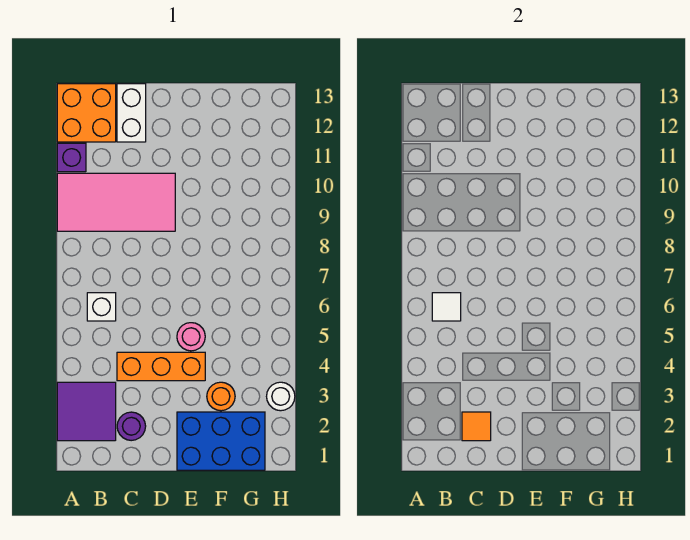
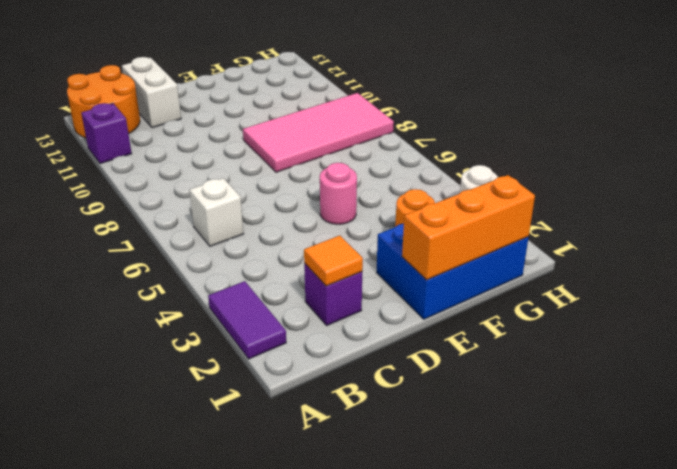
purple tile A2:B3 level 1 -> purple tile A2:A3 level 1
pink tile A9:D10 level 1 -> pink tile E8:H9 level 1
orange brick A12:B13 level 1 -> orange round brick A12:B13 level 1
white tile B6 level 2 -> none
purple round brick C2 level 1 -> purple brick C2 level 1
orange brick C4:E4 level 1 -> orange brick E1:G1 level 2

